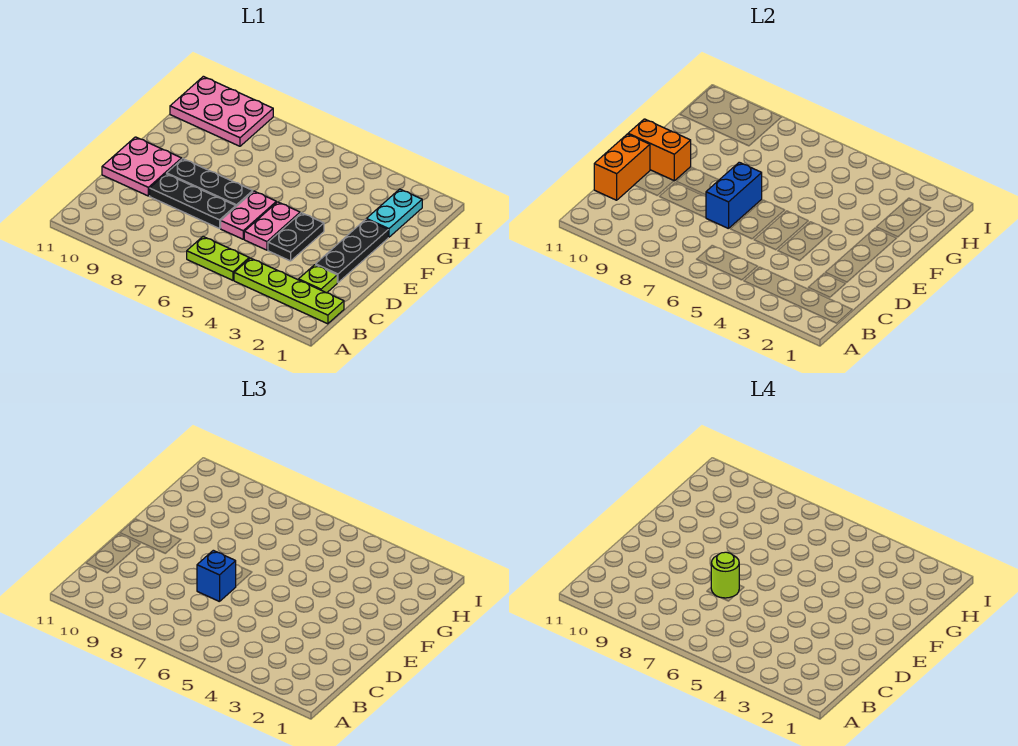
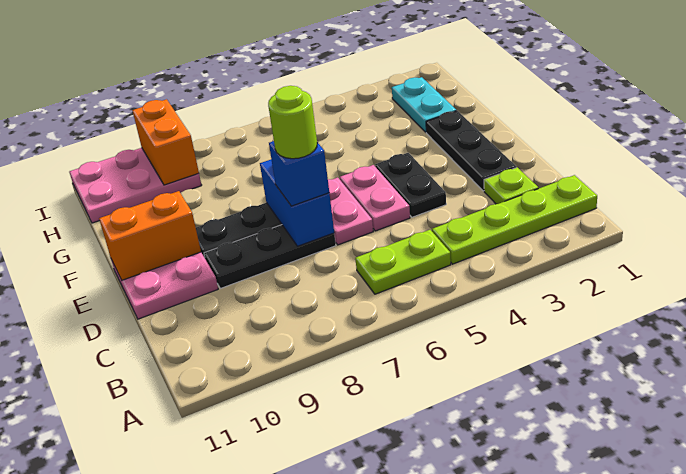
orange brick C11:D11 level 2 -> orange brick H9:I9 level 2

